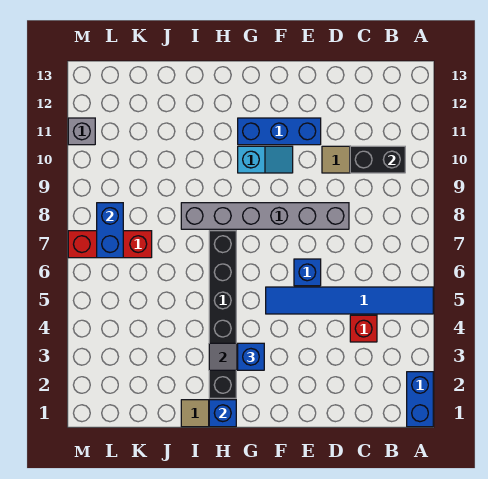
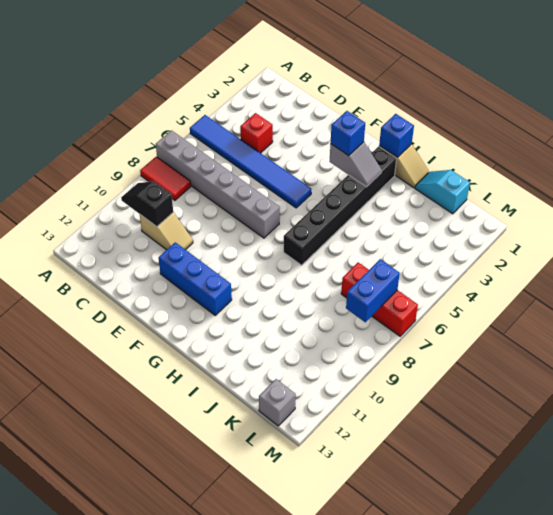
blue brick A1:A2 level 1 -> none
none -> red tile A8:B8 level 1
black brick B10:C10 level 2 -> black slope B10:C10 level 2 top C
grey brick D8:I8 level 1 -> grey brick A7:F7 level 1
blue brick E6 level 1 -> none
cyan slope F10:G10 level 1 top G -> cyan slope J1:K1 level 1 top K
grey brick M11 level 1 -> grey brick L13 level 1

